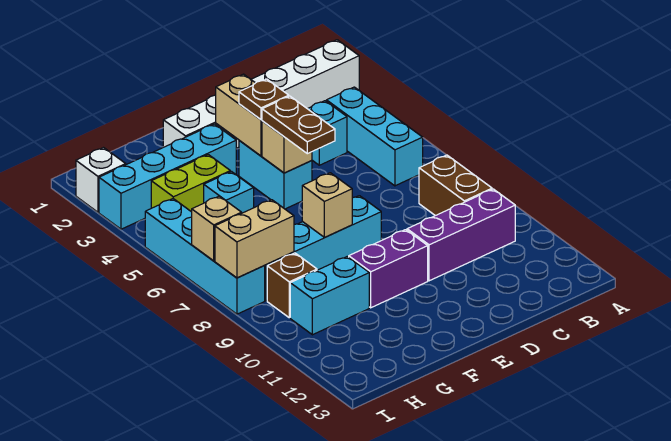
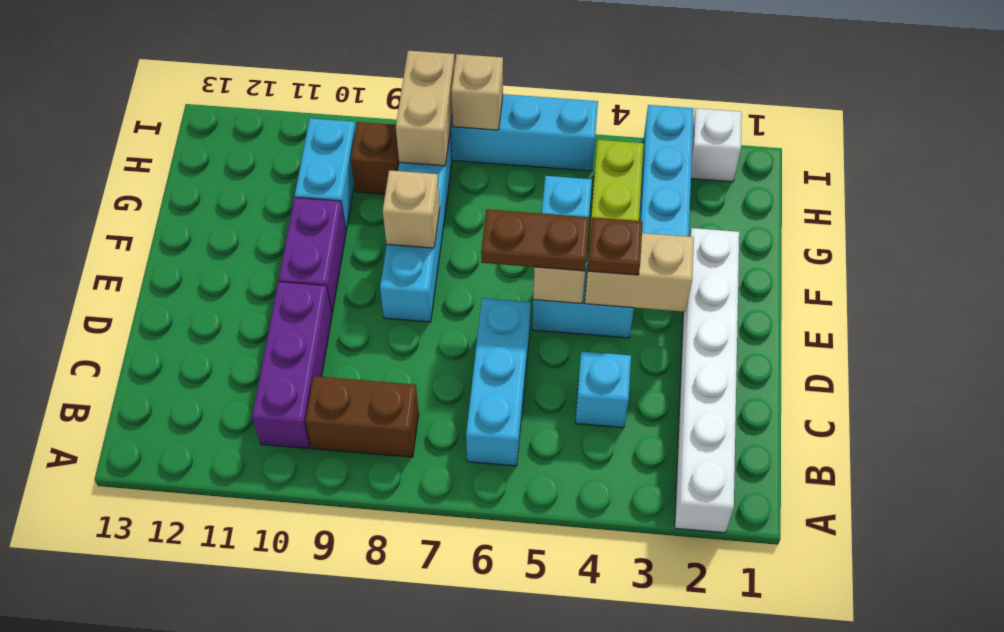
cyan brick B4:B6 level 1 -> cyan brick B6:D6 level 1

